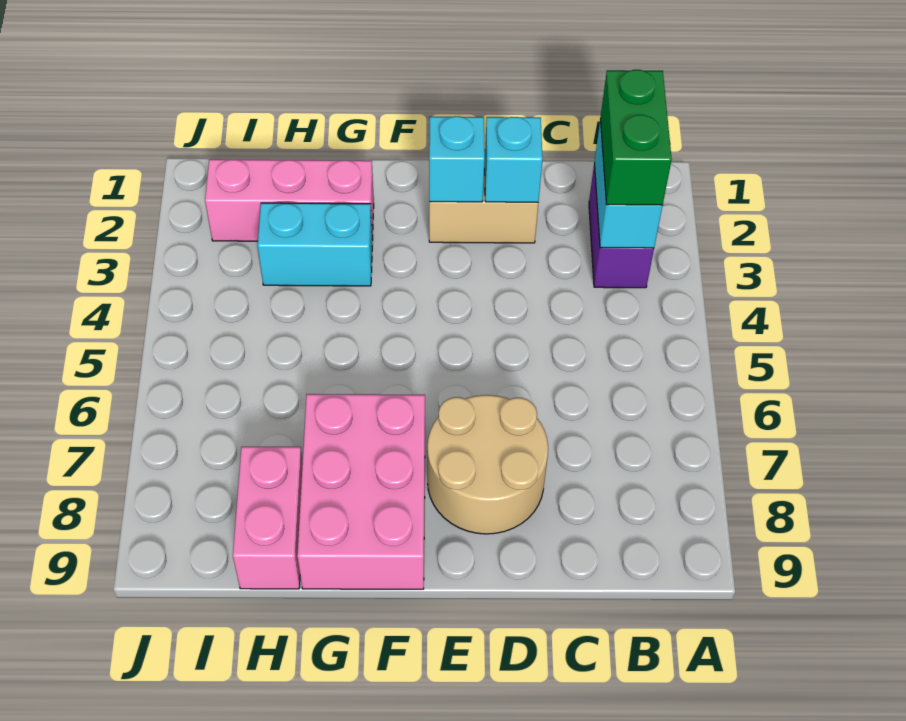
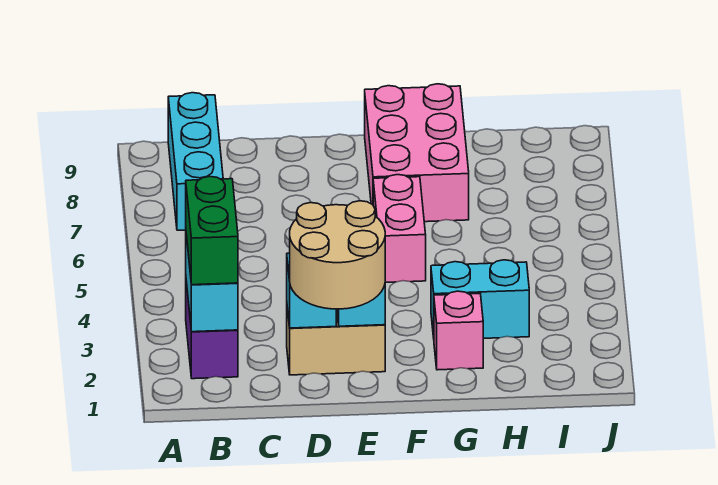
none -> cyan brick B7:B9 level 1
tan round brick D7:E8 level 1 -> tan round brick D1:E2 level 3
pink brick G2:I2 level 1 -> pink brick G2 level 1
pink brick H8:H9 level 1 -> pink brick F5:F6 level 1

